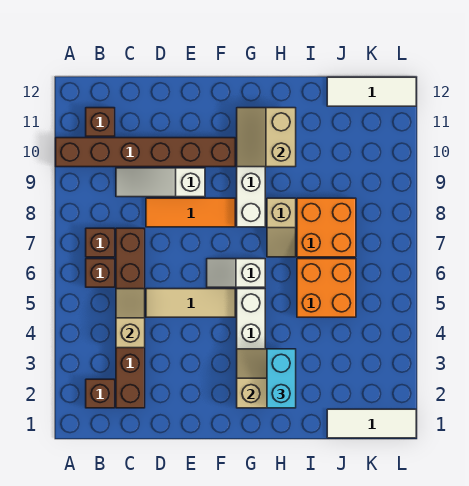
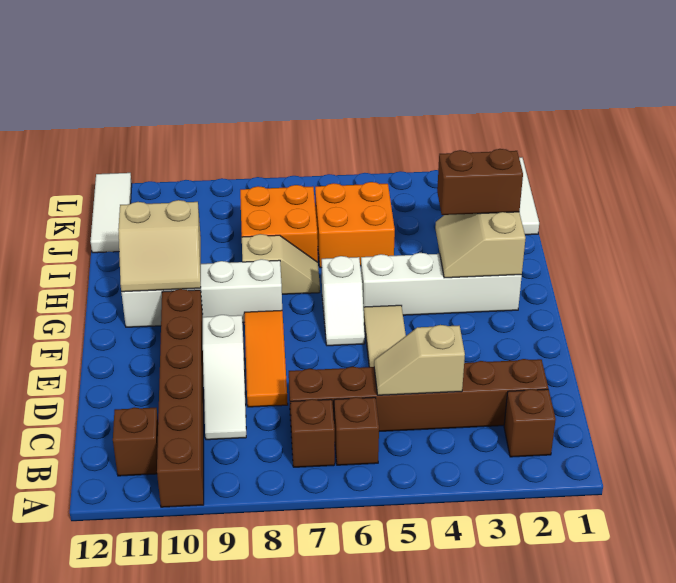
cyan brick H2:H3 level 3 -> brown brick H2:H3 level 3

